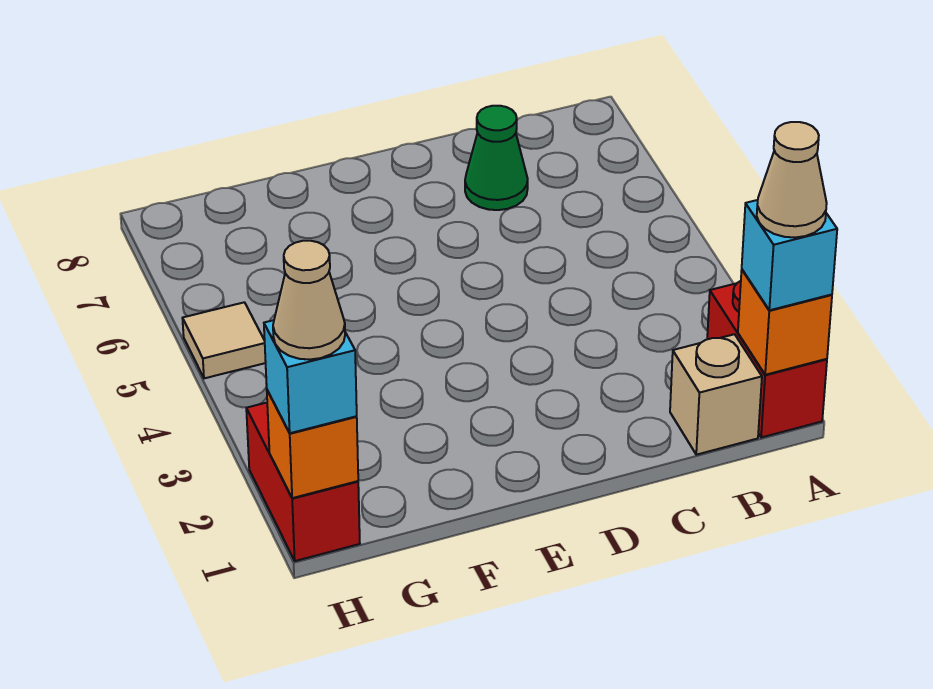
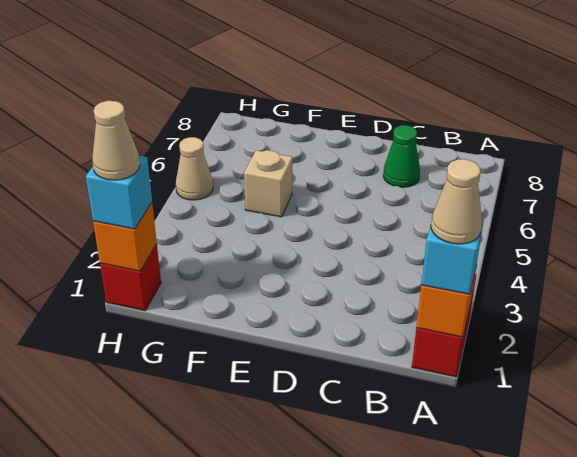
tan brick B1 level 1 -> tan brick F5 level 1
red brick H1:H2 level 1 -> red brick H1 level 1
tan tile H5 level 1 -> tan cone H5 level 1

